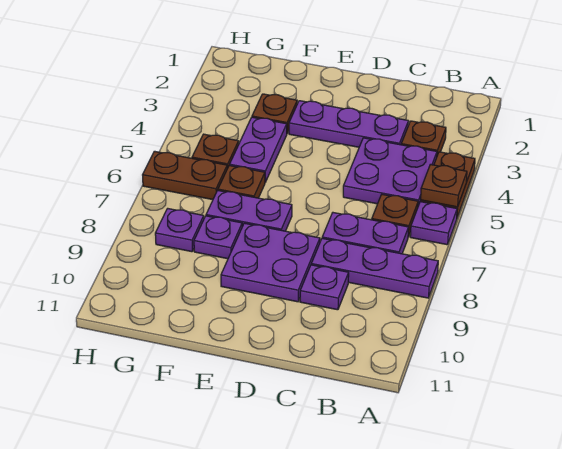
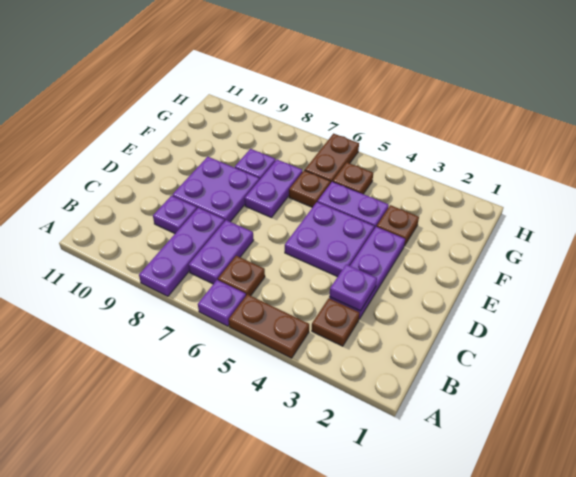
brown plate A5 level 2 -> none
purple plate B4:C5 level 1 -> purple plate D4:E5 level 1
purple plate G8 level 1 -> purple plate C3 level 2

